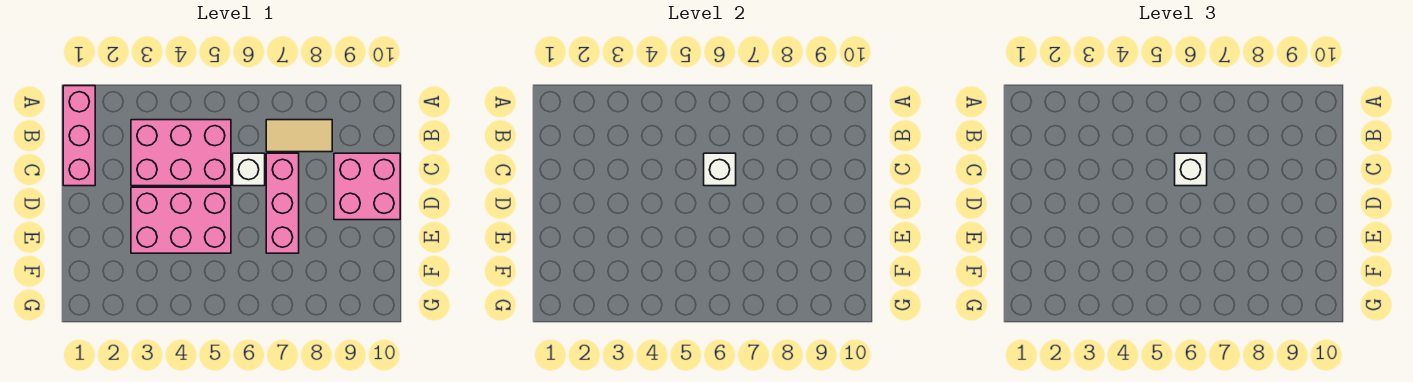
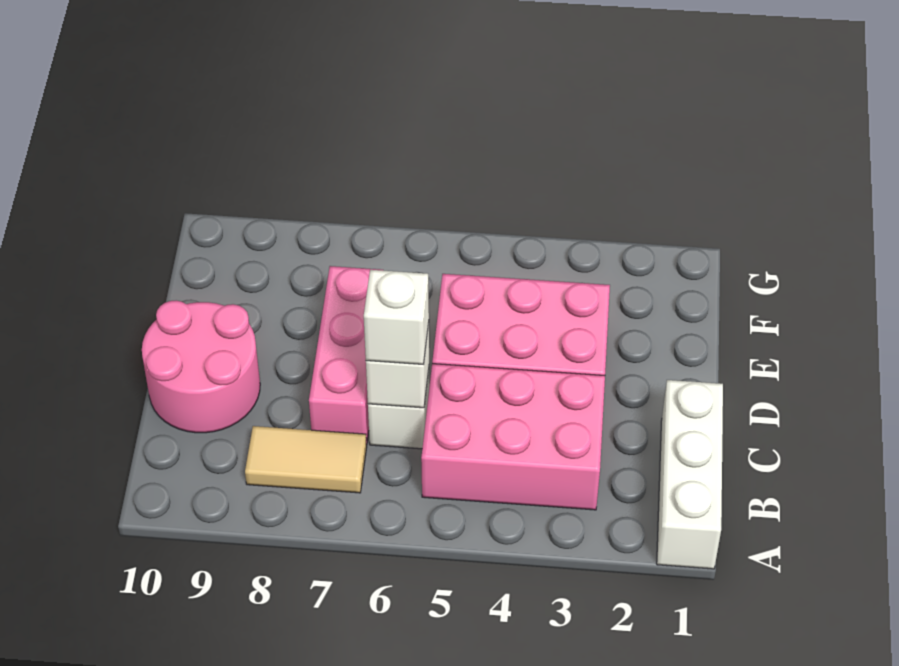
pink brick A1:C1 level 1 -> white brick A1:C1 level 1
pink brick C9:D10 level 1 -> pink round brick C9:D10 level 1

